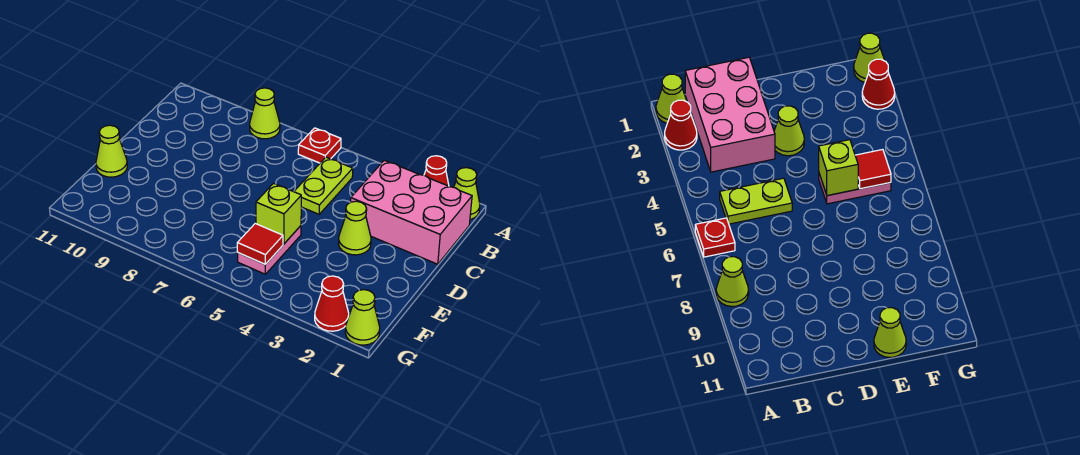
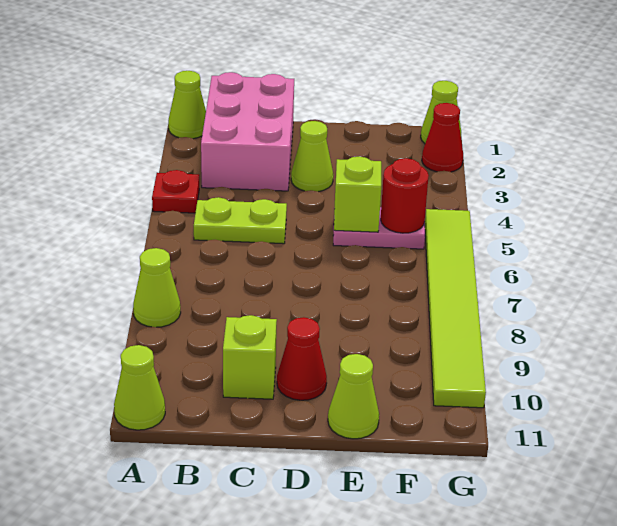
red cone A2 level 1 -> red cone D10 level 1
red plate A6 level 1 -> red plate A4 level 1
none -> lime cone A11 level 1
none -> lime brick C10 level 1
red tile F5 level 2 -> red round brick F5 level 2
none -> lime tile G5:G10 level 1

